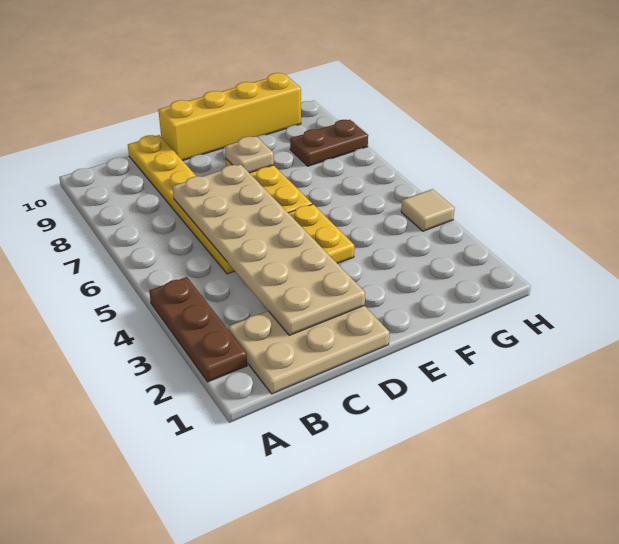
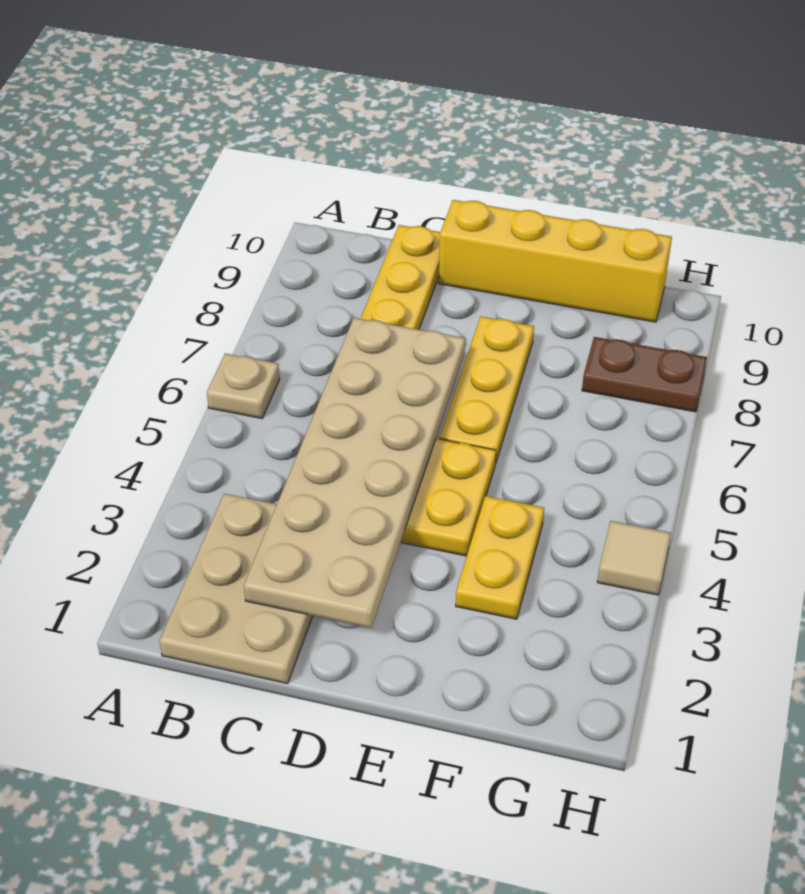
brown plate A2:A4 level 1 -> none
tan plate B1:D2 level 1 -> tan plate B1:C3 level 1
tan plate E8 level 2 -> tan plate A6 level 1
none -> yellow plate F3:F4 level 1

